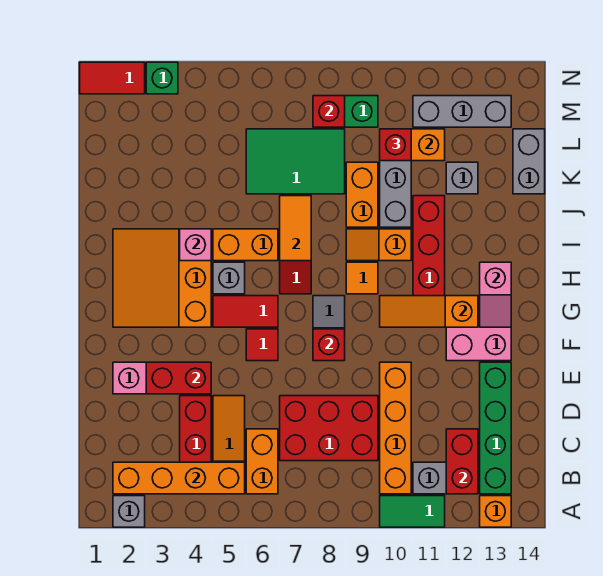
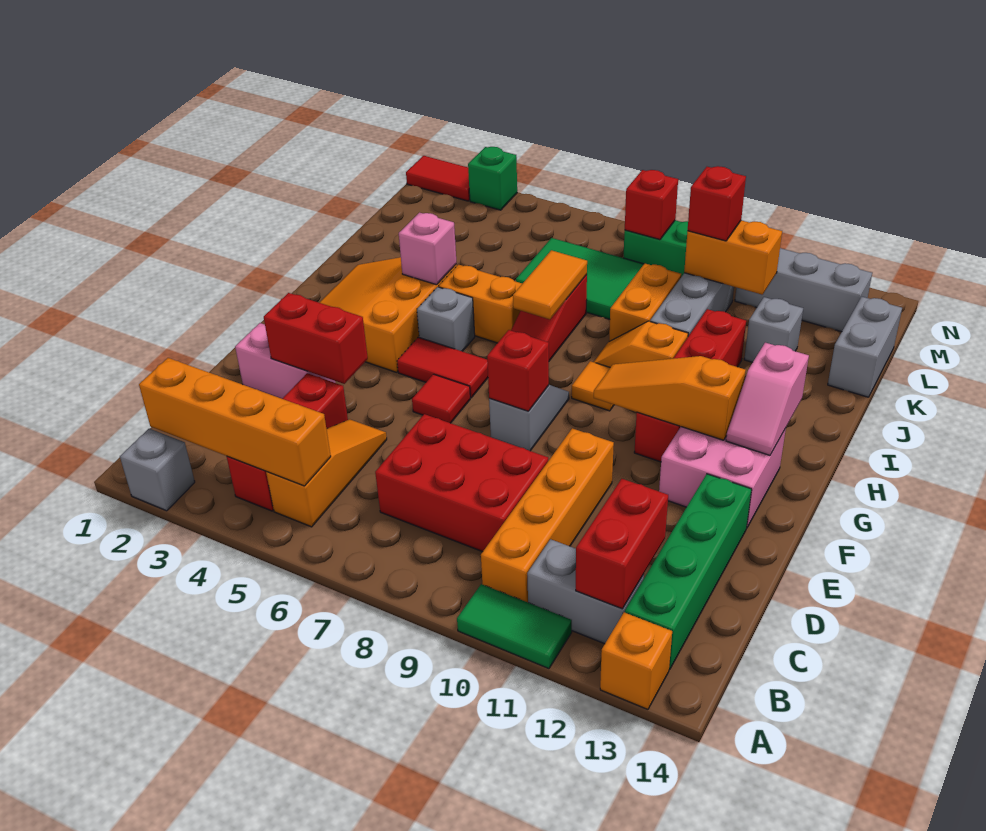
orange brick B6:C6 level 1 -> none

